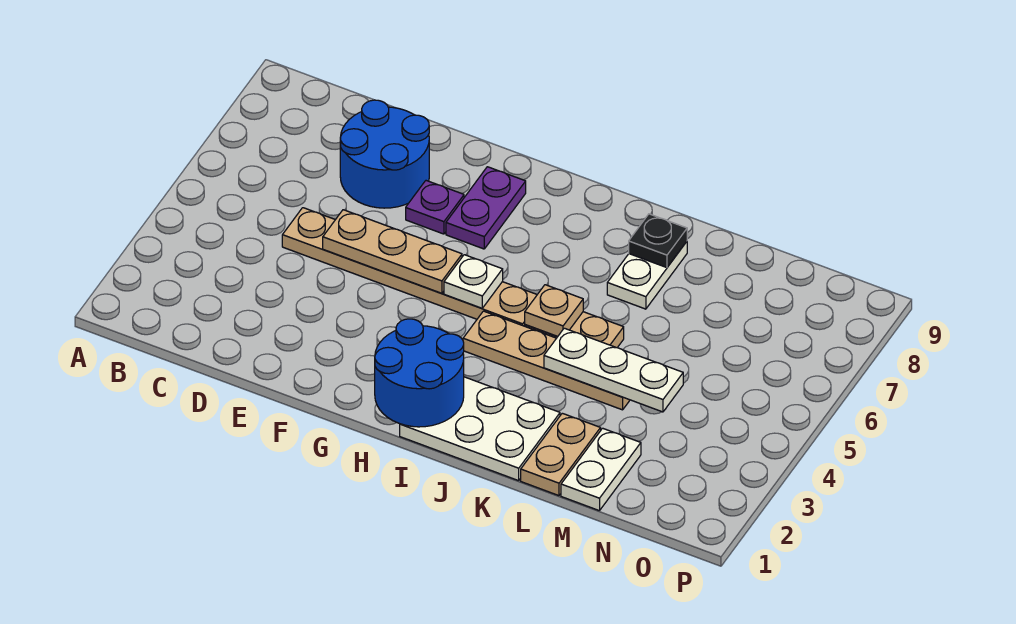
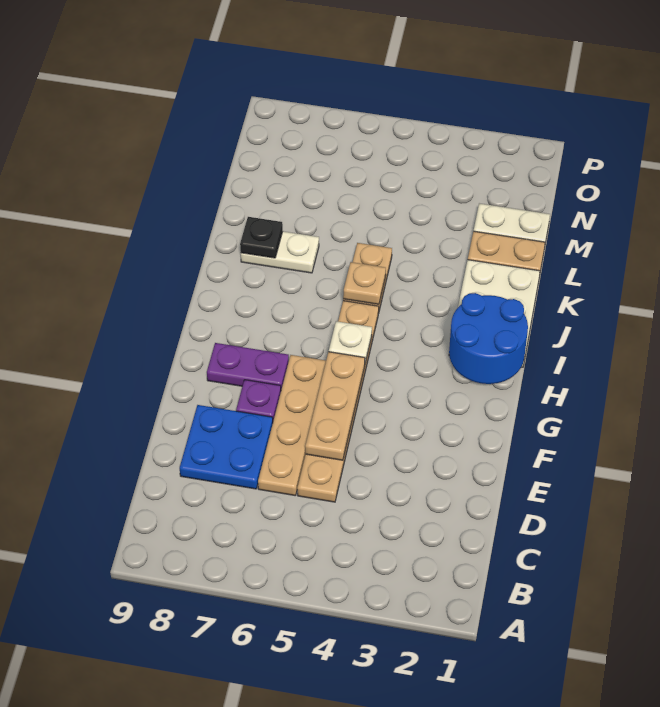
blue round brick D7:E8 level 1 -> blue plate D7:E8 level 1
tan plate I4:L4 level 1 -> tan plate D6:G6 level 1
white plate K4:M4 level 2 -> none

